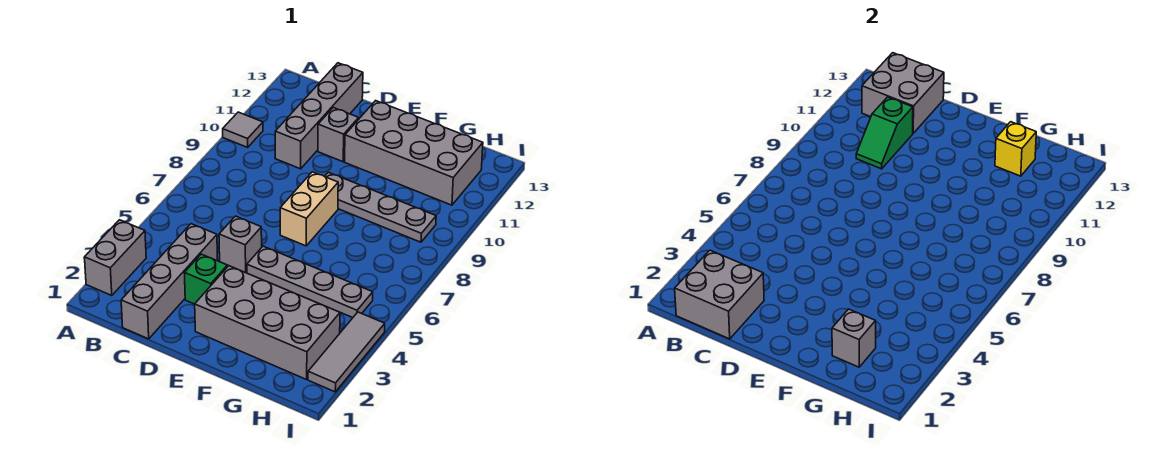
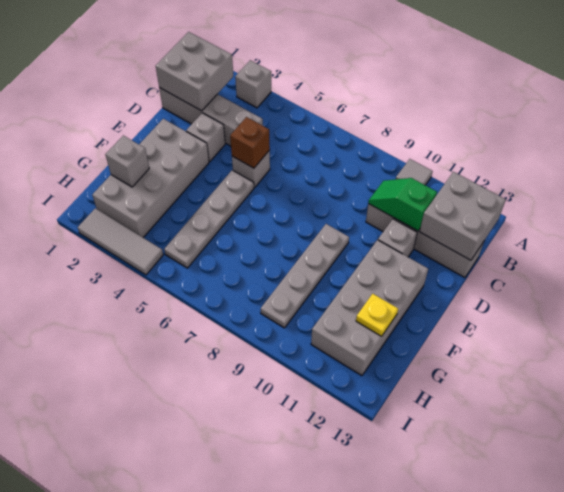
grey brick A2:A3 level 1 -> grey brick A3 level 1
green brick D3 level 1 -> grey brick D3 level 1
none -> brown brick D5 level 2
tan brick E7:E8 level 1 -> none
yellow brick G12 level 2 -> yellow plate G12 level 2

